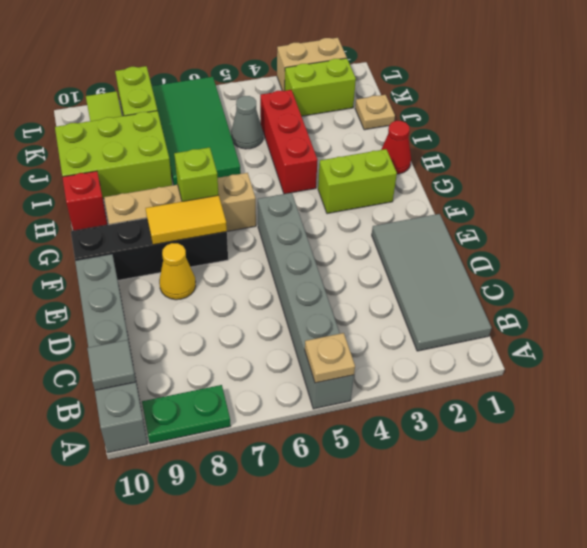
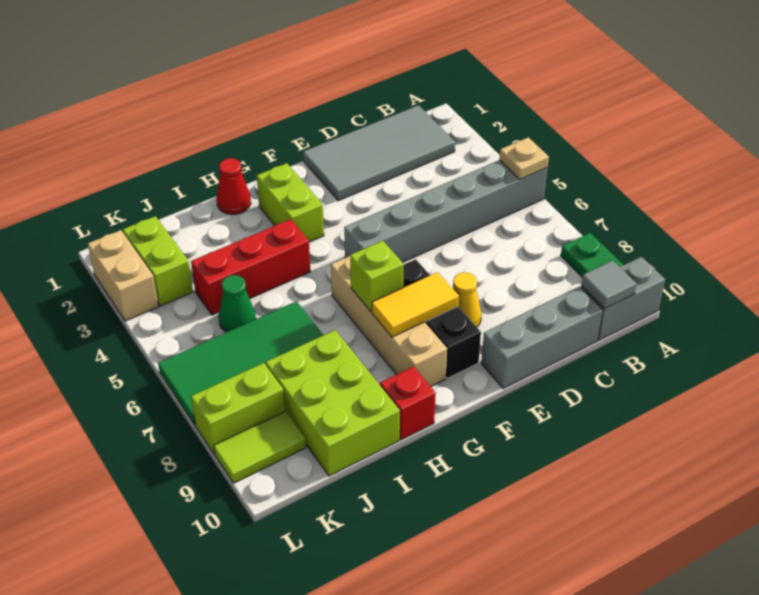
black brick F7:F10 level 1 -> black brick F7:F9 level 1
yellow tile F7:F8 level 2 -> yellow tile F8:G8 level 2
tan plate J1 level 1 -> none
grey cone J5 level 1 -> green cone J5 level 1

